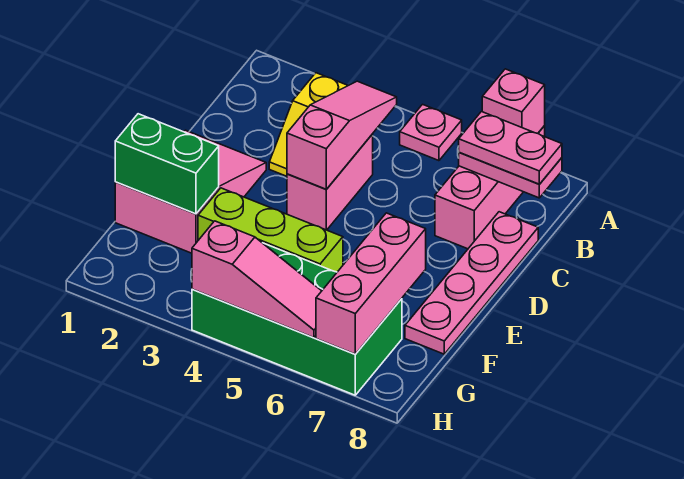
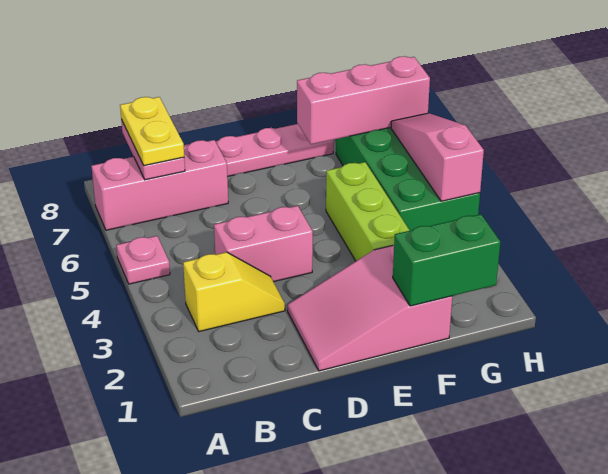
pink brick A7 level 2 -> none
pink slope B4:D4 level 2 top D -> none
pink plate B7:B8 level 3 -> yellow plate B7:B8 level 3
green brick F1:F2 level 2 -> green brick F1:G1 level 2

